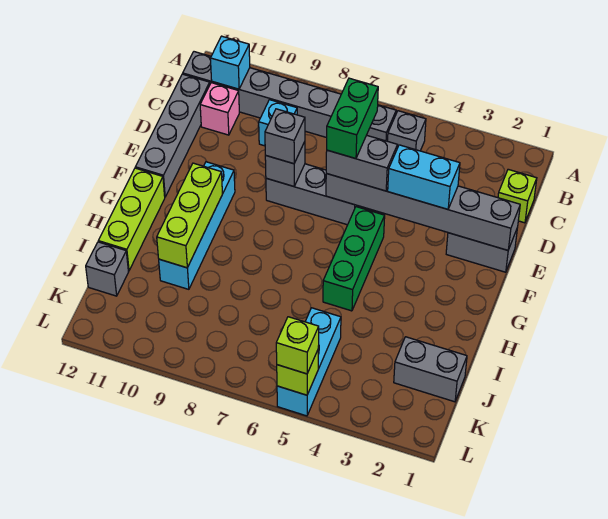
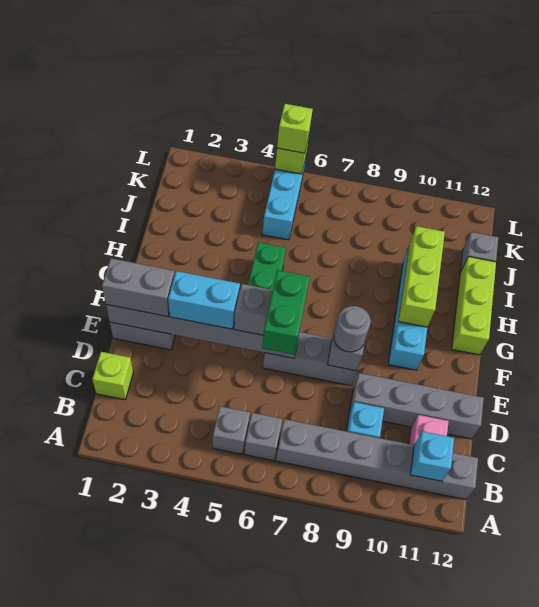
grey brick C12:F12 level 1 -> grey brick D9:D12 level 1
grey brick E8 level 3 -> grey round brick E8 level 3
grey brick J1:J2 level 1 -> grey brick E1:E2 level 3

